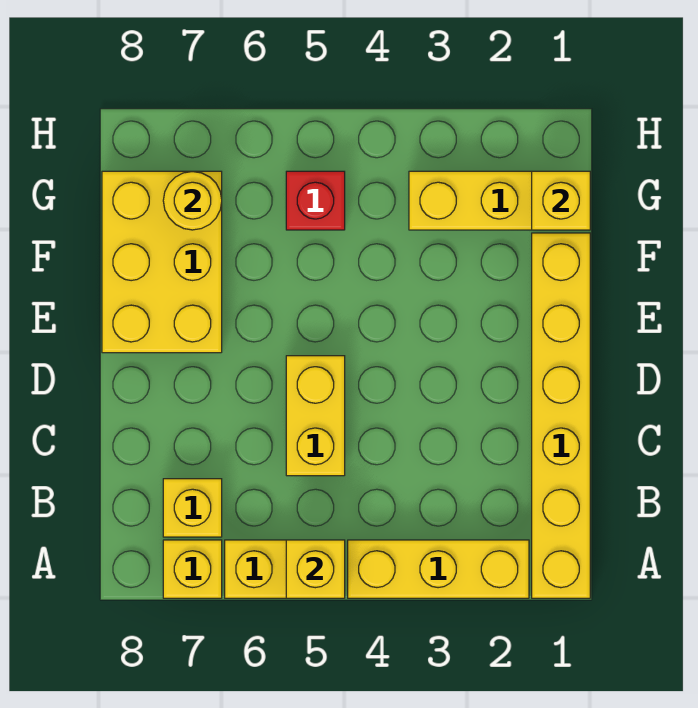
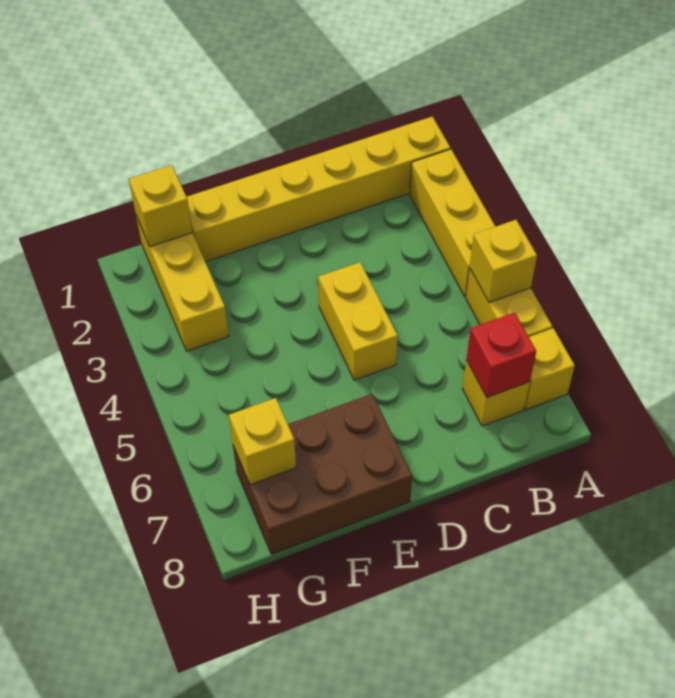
yellow brick C5:D5 level 1 -> yellow brick D4:D5 level 1
yellow brick E7:G8 level 1 -> brown brick E7:G8 level 1
red brick G5 level 1 -> red brick B7 level 2
yellow round brick G7 level 2 -> yellow brick G7 level 2

